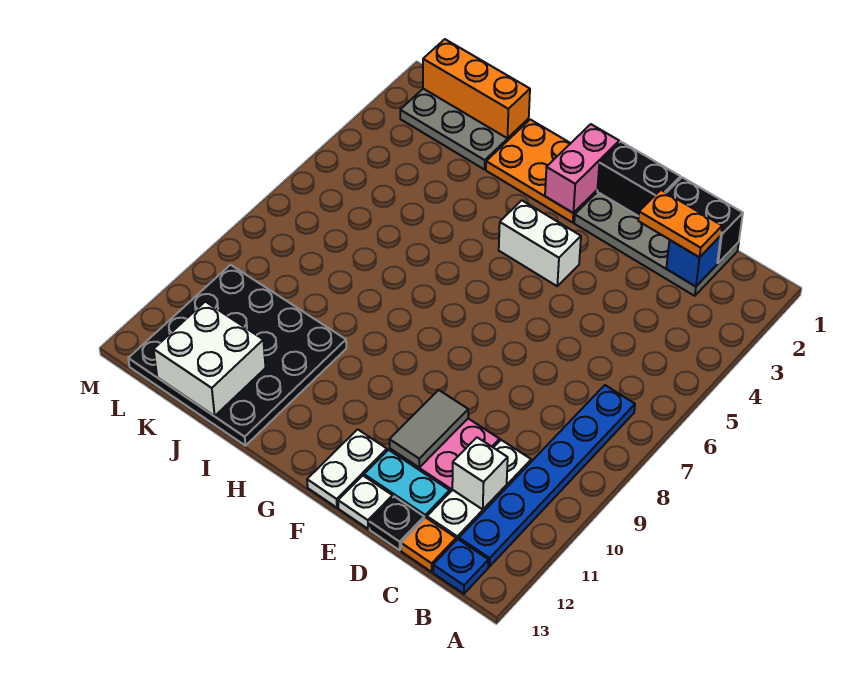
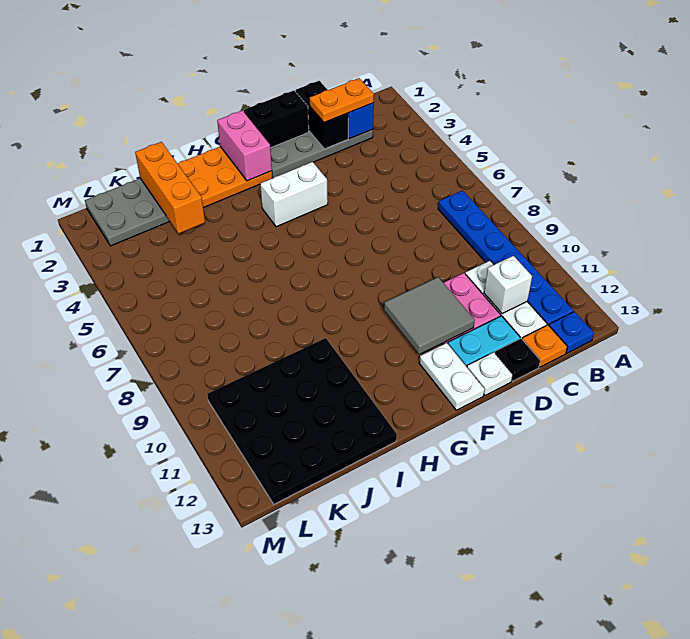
black brick C1:D1 level 2 -> black brick D1:D2 level 2
grey tile E10:E11 level 2 -> grey tile E10:F11 level 2
orange brick J1:L1 level 2 -> orange brick J1:J3 level 2
white brick J12:K13 level 2 -> none

